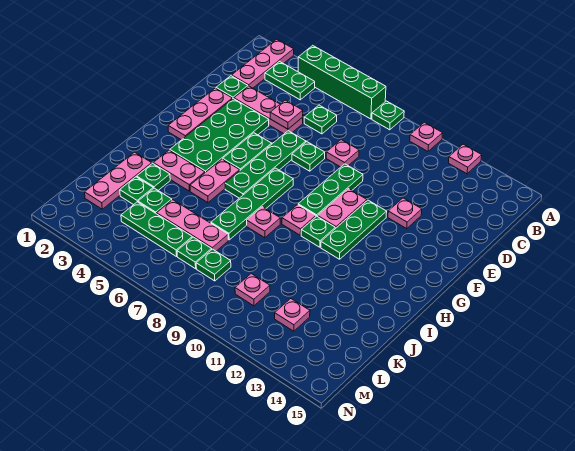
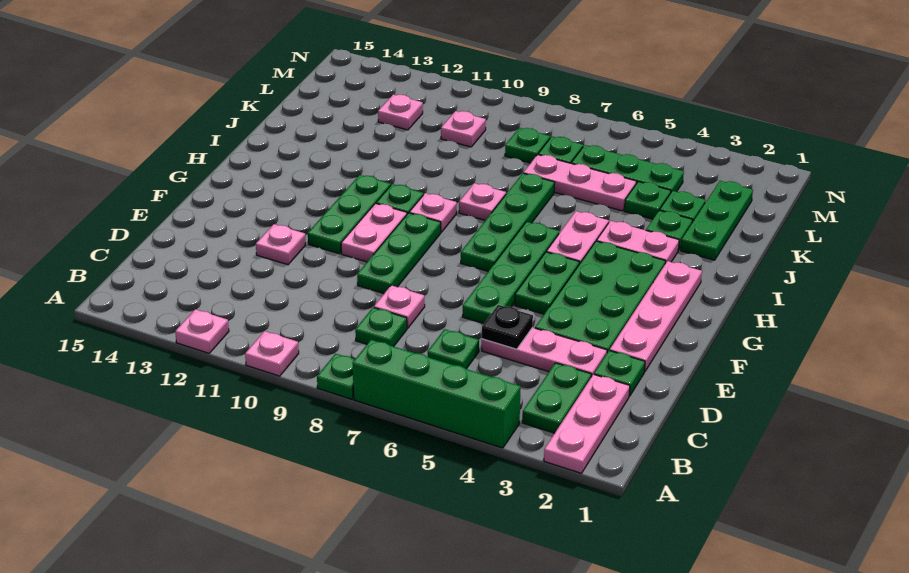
green plate B3:B4 level 1 -> green plate B3:C3 level 1
pink plate D5 level 2 -> black plate D5 level 2
pink plate E2:G2 level 1 -> pink plate E2:H2 level 1
green plate E7 level 1 -> green plate C8 level 1
pink plate J2:L2 level 1 -> green plate J2:L2 level 1

